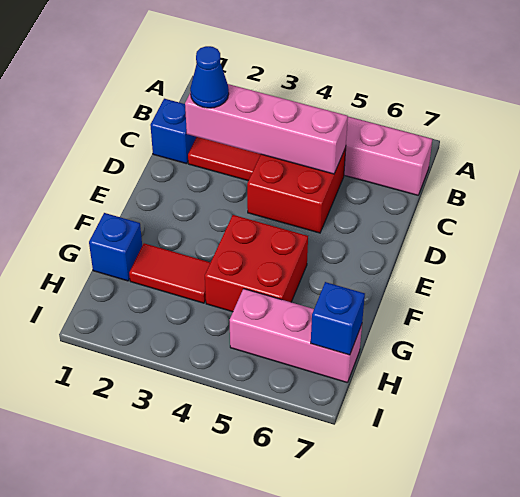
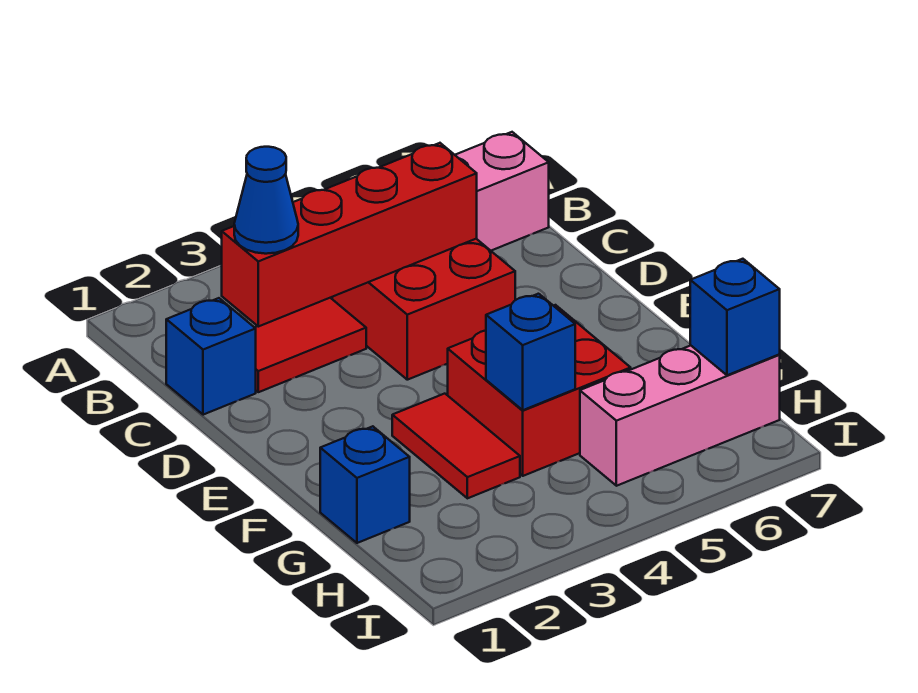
pink brick C2:C5 level 2 -> red brick C2:C5 level 2
red tile G2:G3 level 1 -> red tile F3:G3 level 1
none -> blue brick G4 level 2

